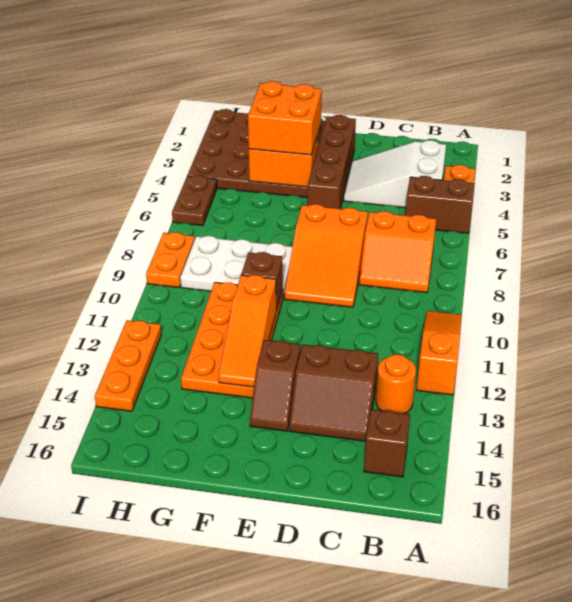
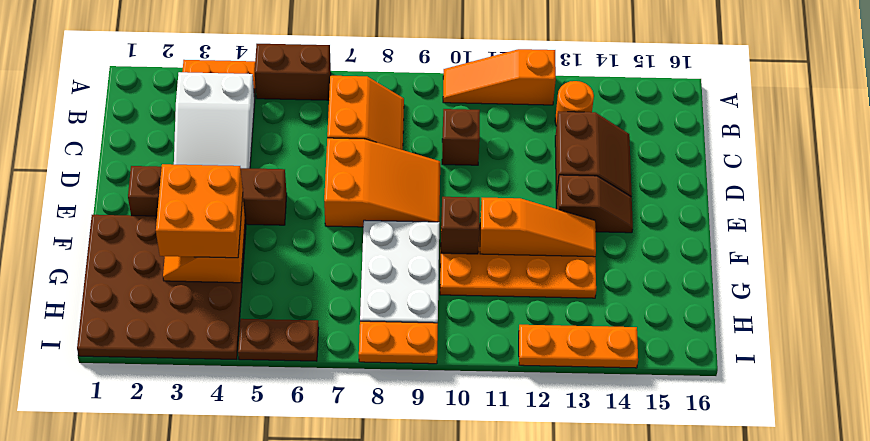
brown brick A5:B5 level 1 -> brown brick A5:A6 level 1
brown brick B15 level 1 -> brown brick C10 level 1

